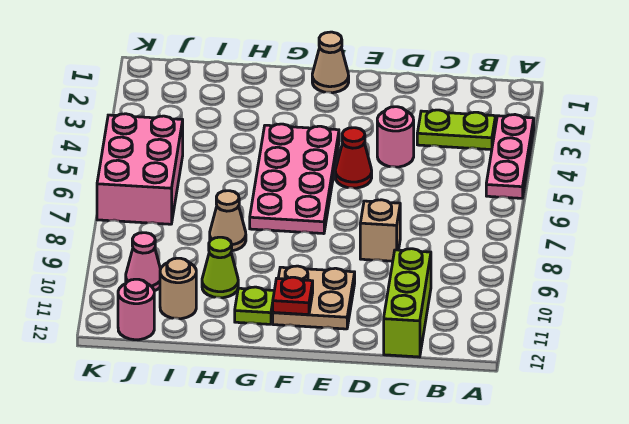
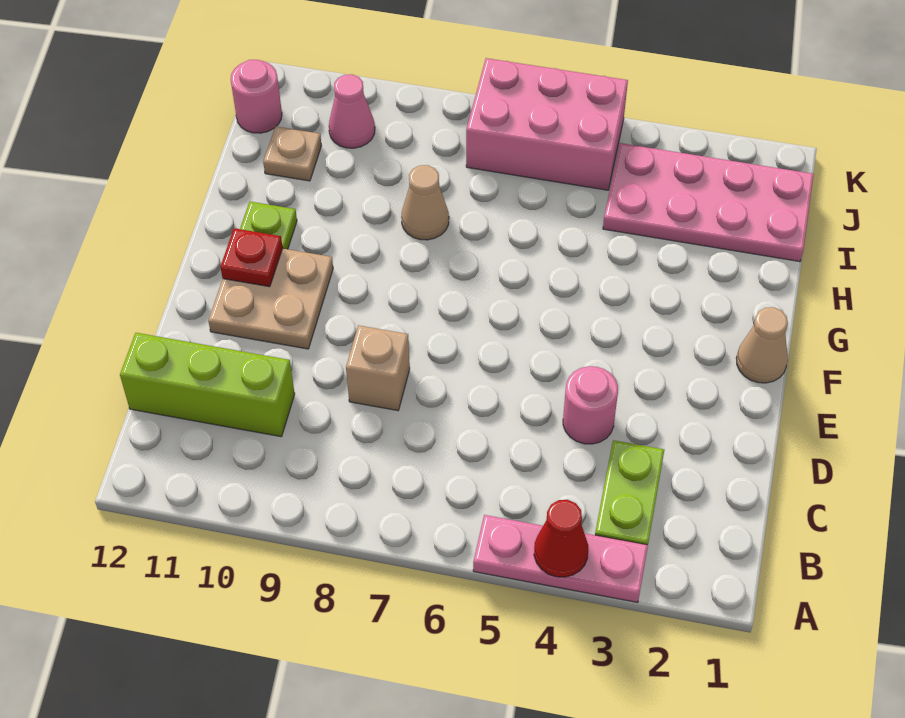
red cone E5 level 1 -> red cone A4 level 2
pink plate F4:G7 level 1 -> pink plate I1:J4 level 1
lime cone H10 level 1 -> none
tan round brick I11 level 1 -> tan plate I11 level 1

